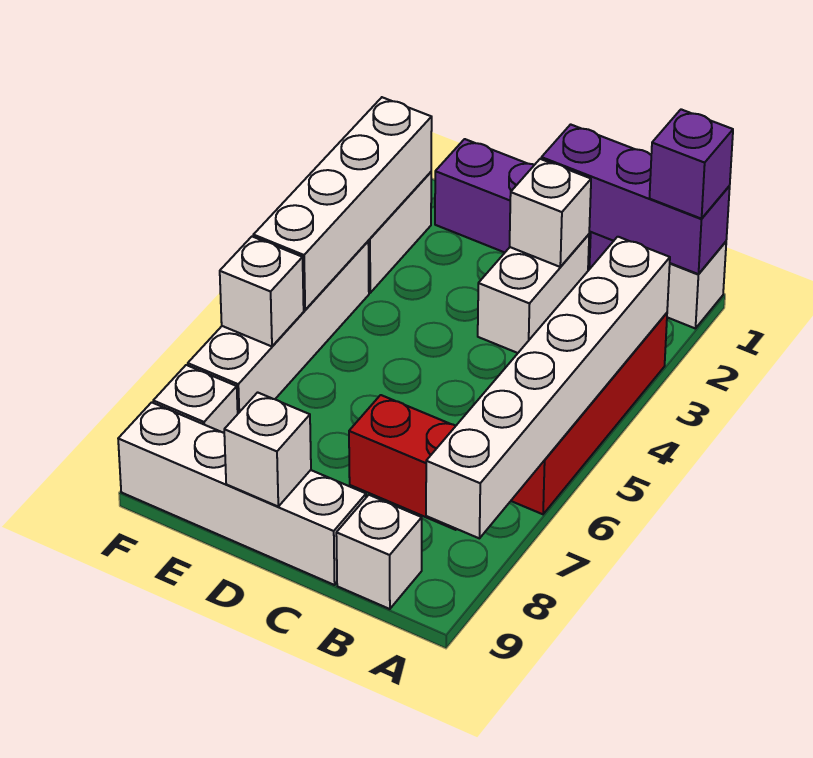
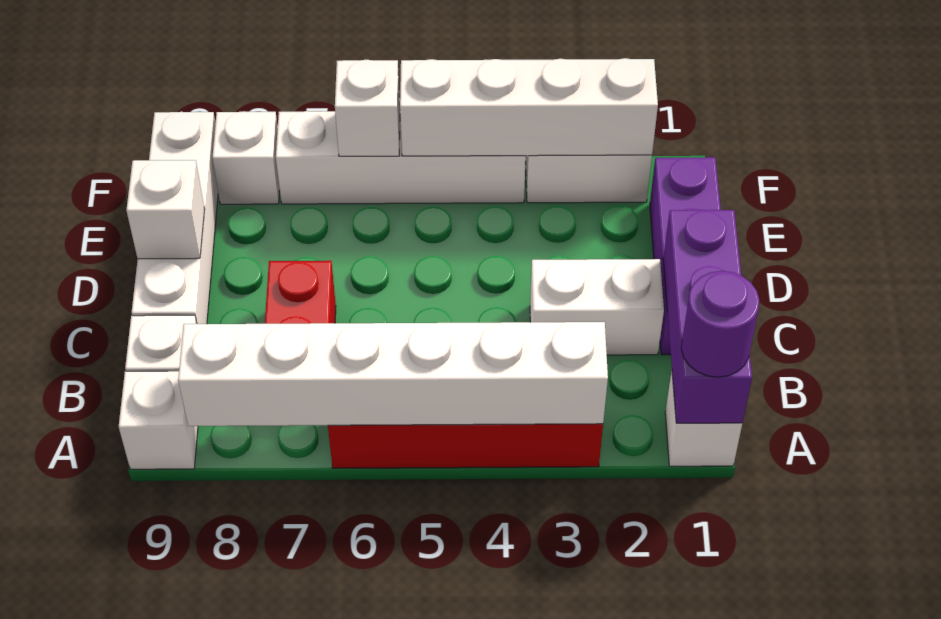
purple brick A1 level 3 -> purple round brick A1 level 3
white brick C2 level 2 -> white brick A9 level 1

